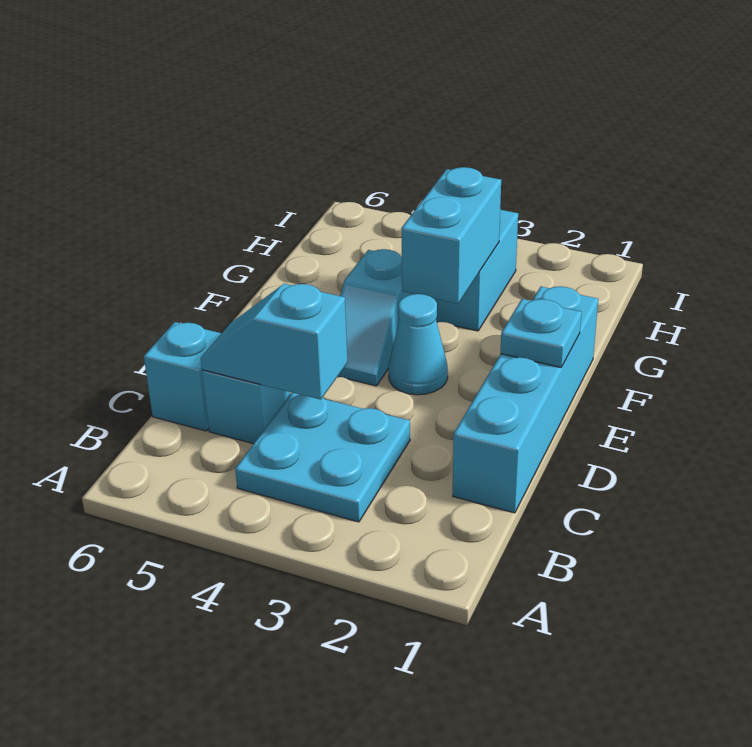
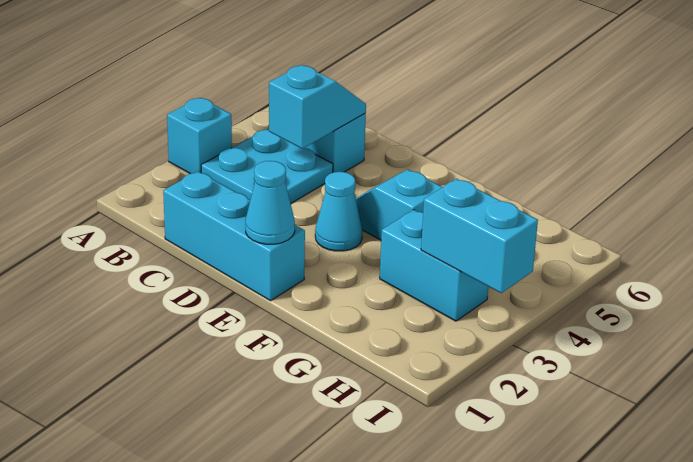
cyan brick C1:F1 level 1 -> cyan brick C1:E1 level 1
cyan brick C6 level 1 -> cyan brick A3 level 1
cyan plate E1 level 2 -> cyan cone E1 level 2
cyan brick F3:G3 level 2 -> cyan brick H3:I3 level 2

